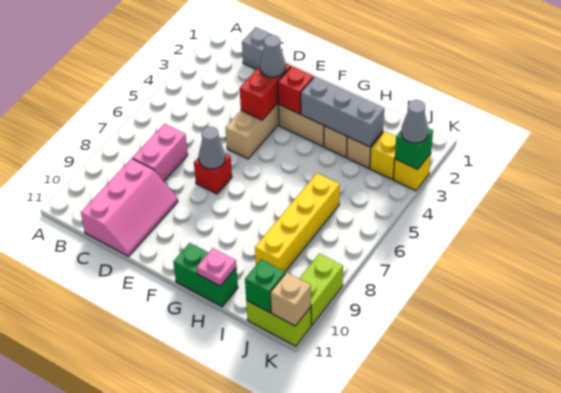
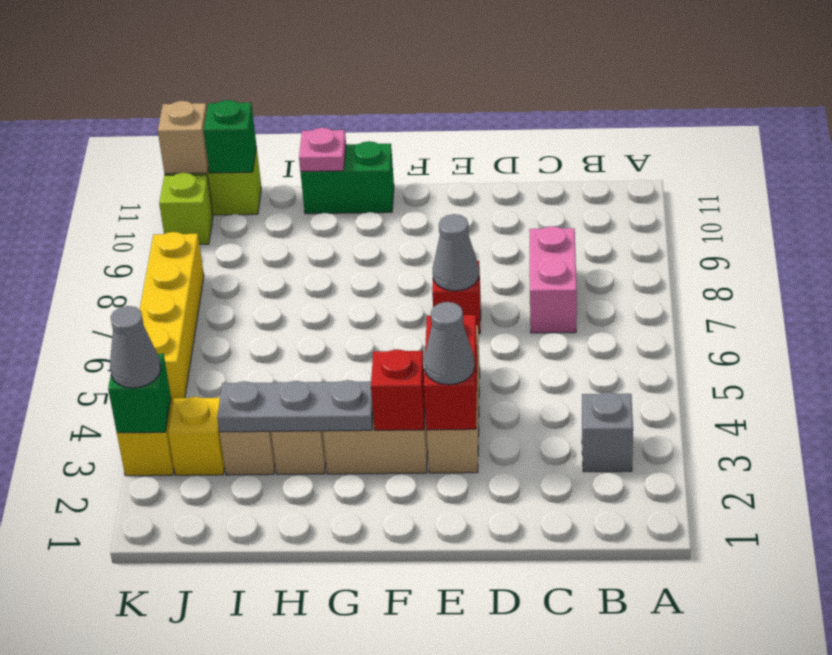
grey brick C1 level 1 -> grey brick B3 level 1
pink slope C9:D11 level 1 top C -> none
grey brick G3:I3 level 2 -> grey plate G3:I3 level 2
yellow brick I6:I9 level 1 -> yellow brick K5:K8 level 1
lime brick K9:K10 level 1 -> lime brick K10 level 1

